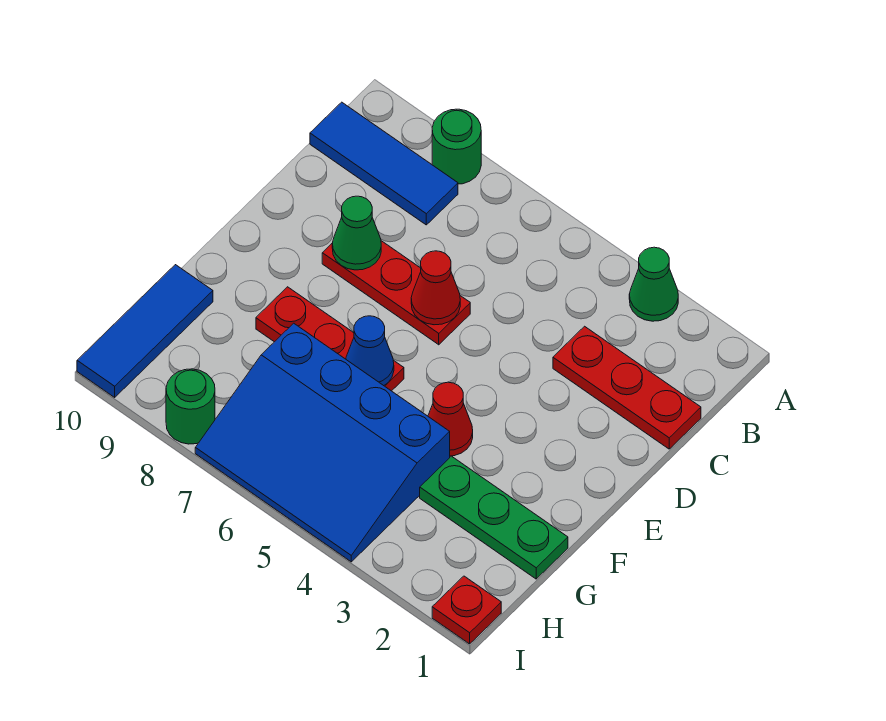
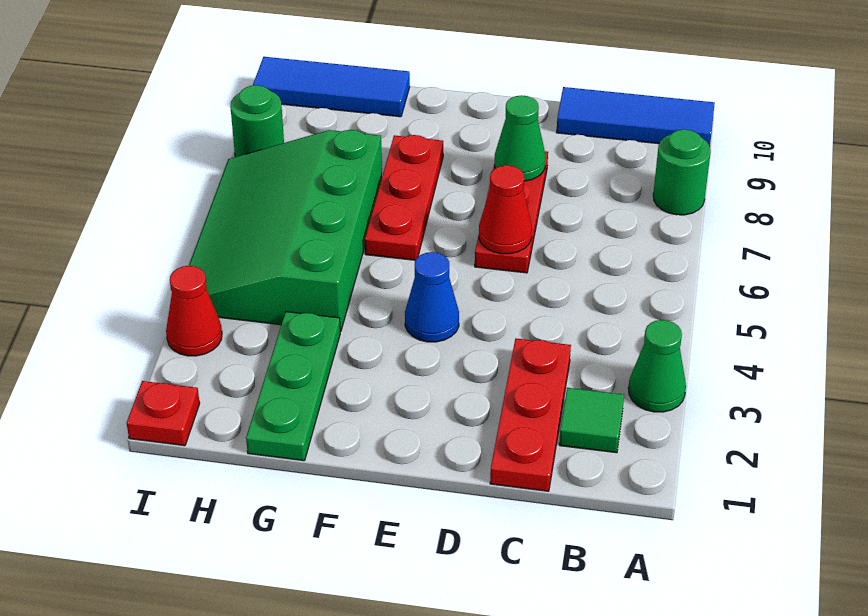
none -> green tile B2 level 1
blue tile B8:B10 level 1 -> blue tile A10:C10 level 1
red cone F4 level 1 -> red cone I3 level 1
blue cone F6 level 2 -> blue cone E4 level 1
blue slope G4:I7 level 1 top G -> green slope G4:I7 level 1 top G

